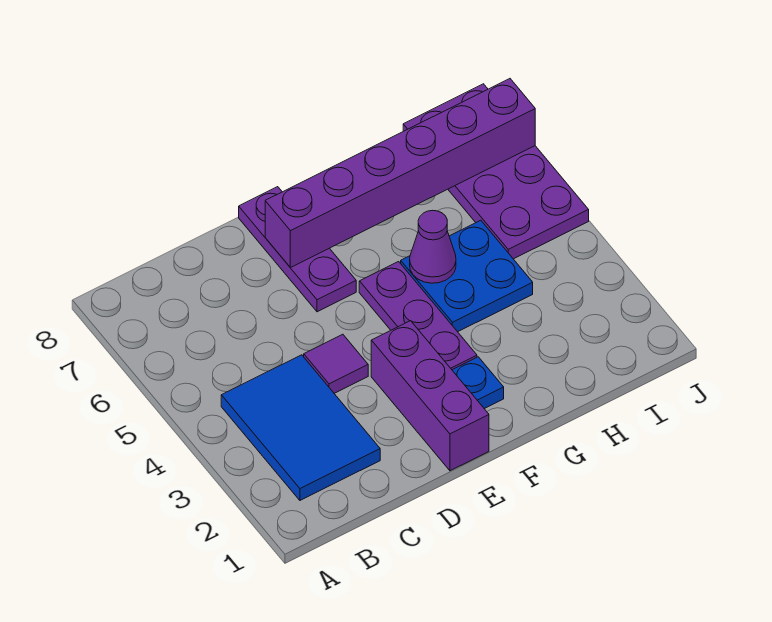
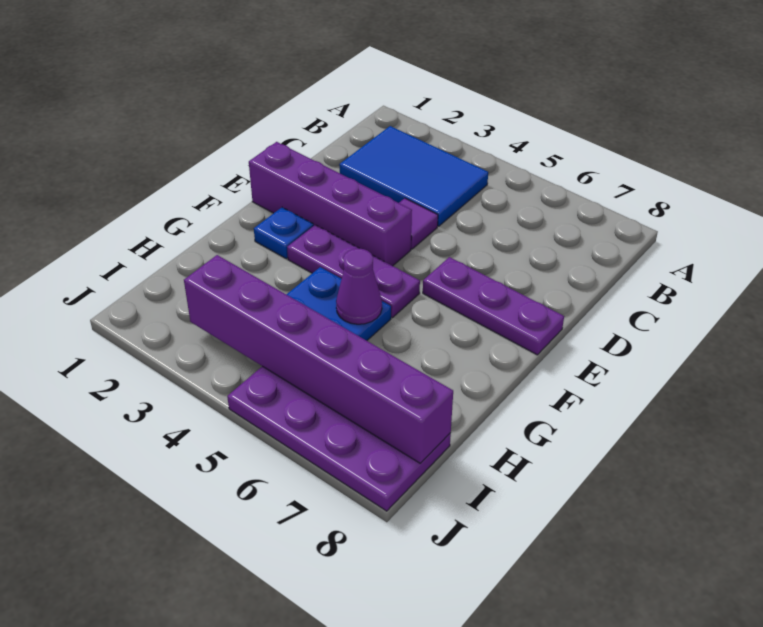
purple brick E1:E3 level 1 -> purple brick E1:E4 level 1
purple brick E7:J7 level 2 -> purple brick I3:I8 level 2

